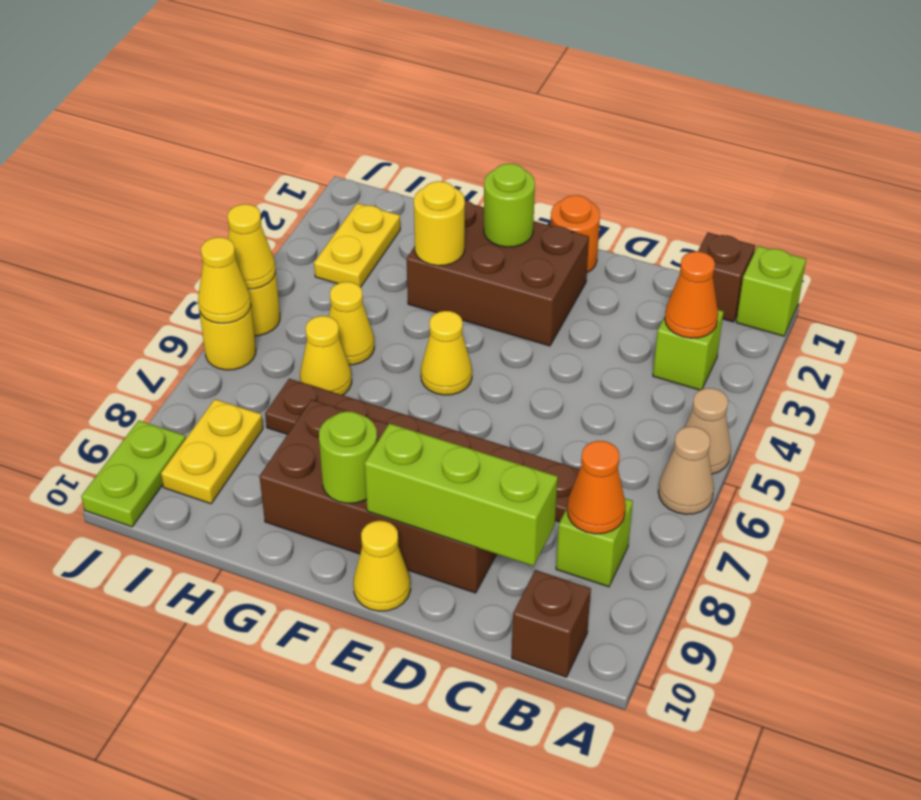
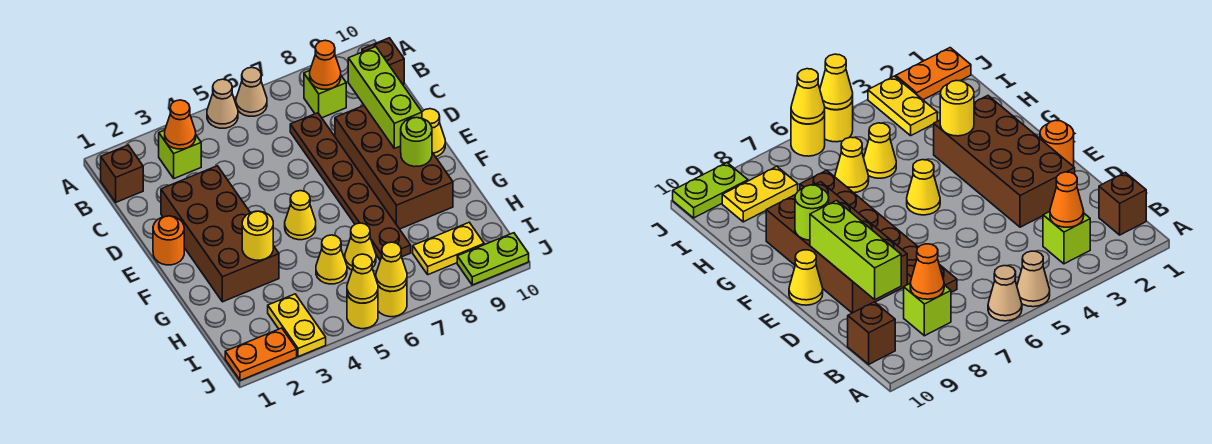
lime brick A1 level 1 -> none
brown brick E2:G3 level 1 -> brown brick D2:G3 level 1
lime round brick F2 level 2 -> none
yellow plate I2:I3 level 1 -> yellow plate I3:J3 level 1
none -> orange plate J1:J2 level 1

